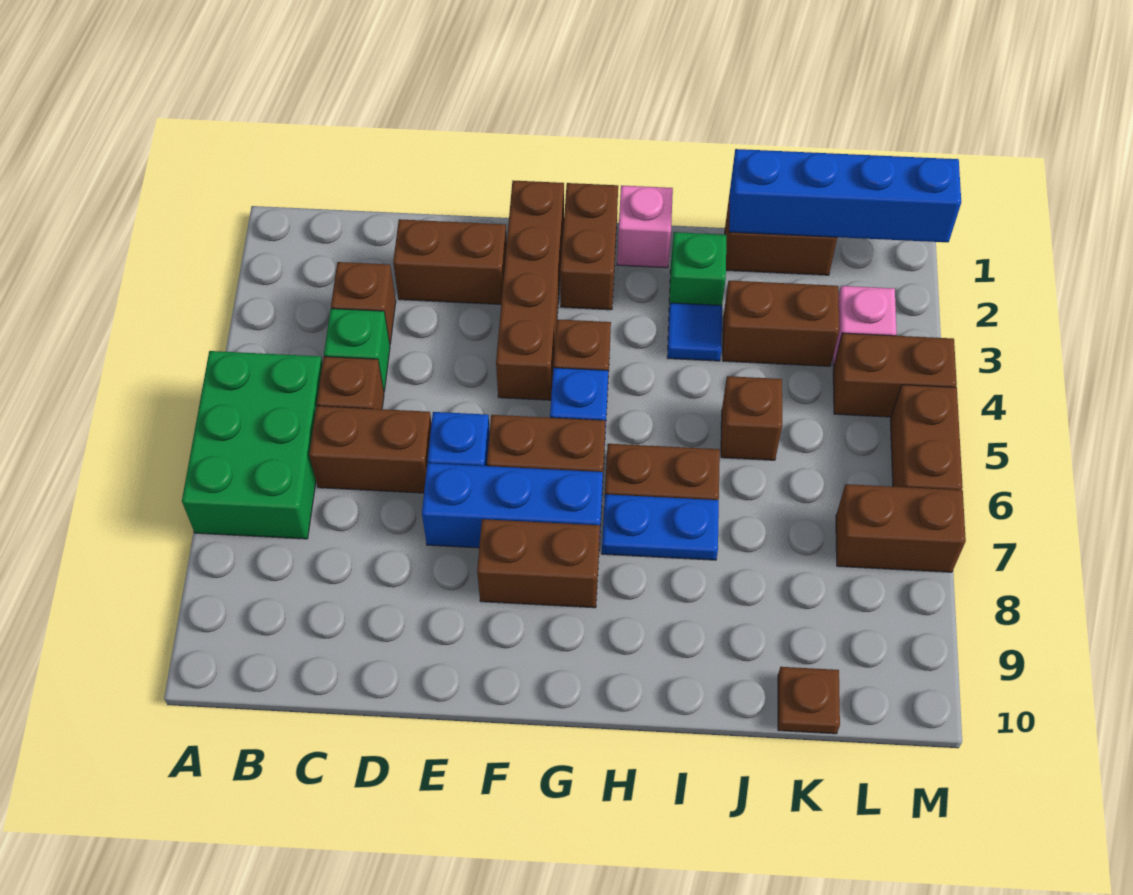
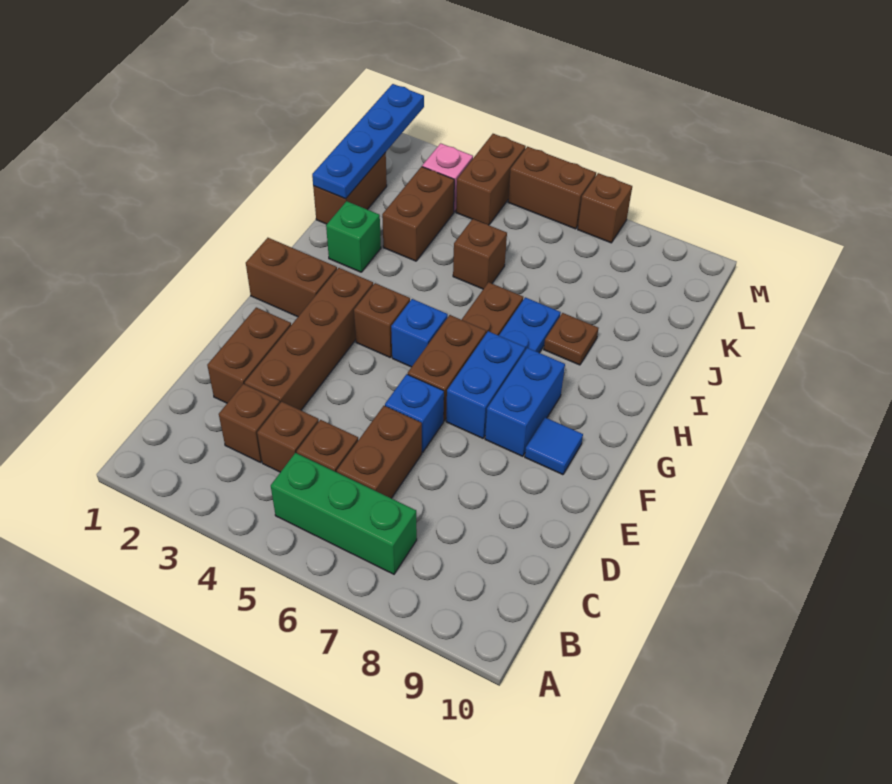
green brick A5:B7 level 1 -> green brick B5:B7 level 1
green brick C4 level 1 -> brown brick C4 level 1
blue brick E7:G7 level 1 -> blue brick F7:G7 level 1
brown brick F1:F4 level 1 -> brown brick D3:G3 level 1
brown brick F8:G8 level 1 -> blue brick F8:G8 level 1
pink brick H1 level 1 -> none
blue tile I3 level 1 -> blue tile F9 level 1
blue brick J1:M1 level 2 -> blue plate J1:M1 level 2
brown plate K10 level 1 -> brown plate I8 level 1
brown brick L7:M7 level 1 -> brown brick M7 level 1

